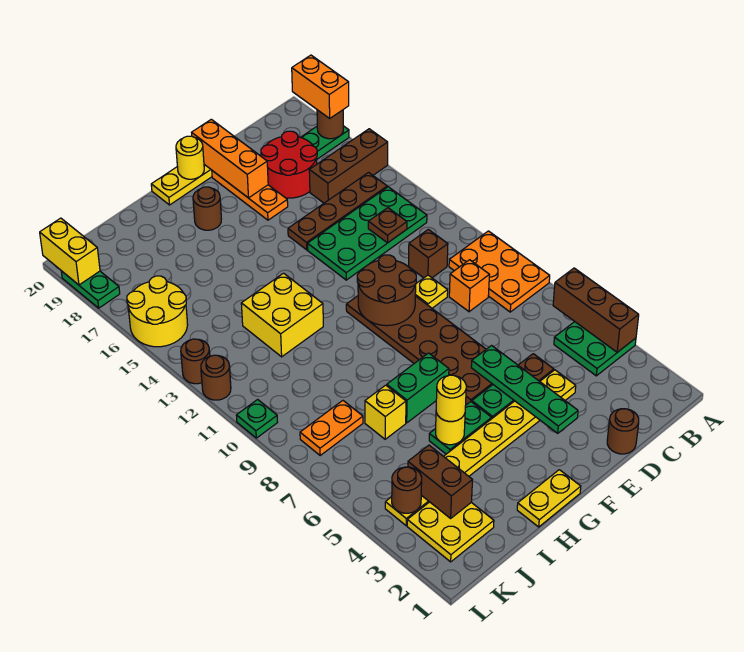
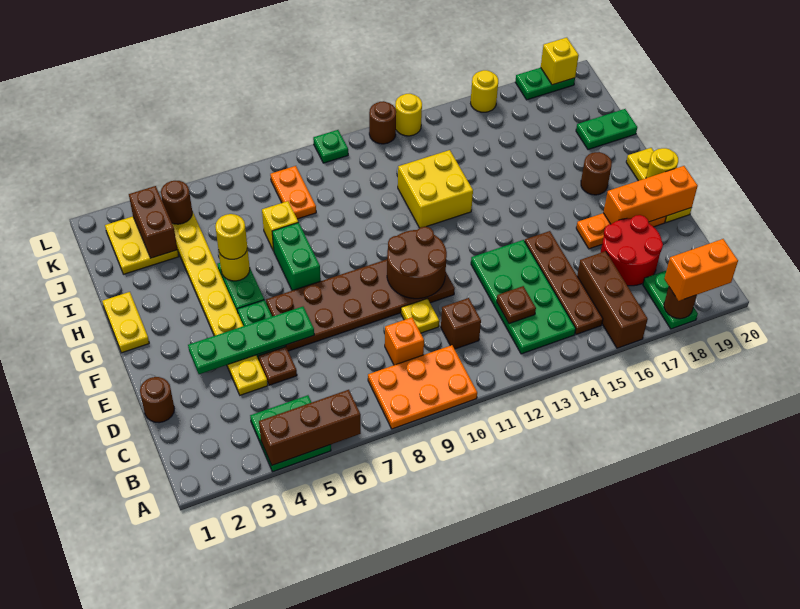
none -> green plate I19:I20 level 1
brown brick J3:J4 level 2 -> brown brick J3:K3 level 2
yellow round brick K15:L16 level 1 -> yellow round brick L16 level 1
brown round brick L13 level 1 -> yellow round brick L13 level 1
yellow brick L19:L20 level 2 -> yellow brick L19 level 2

